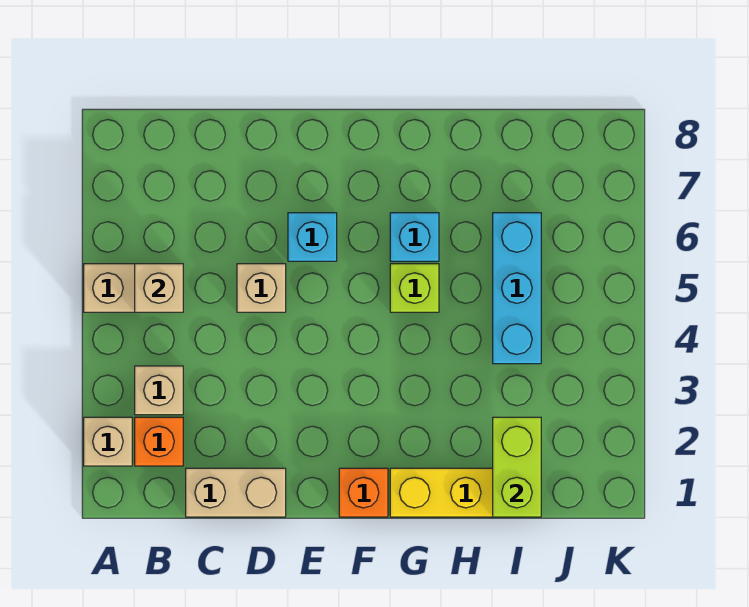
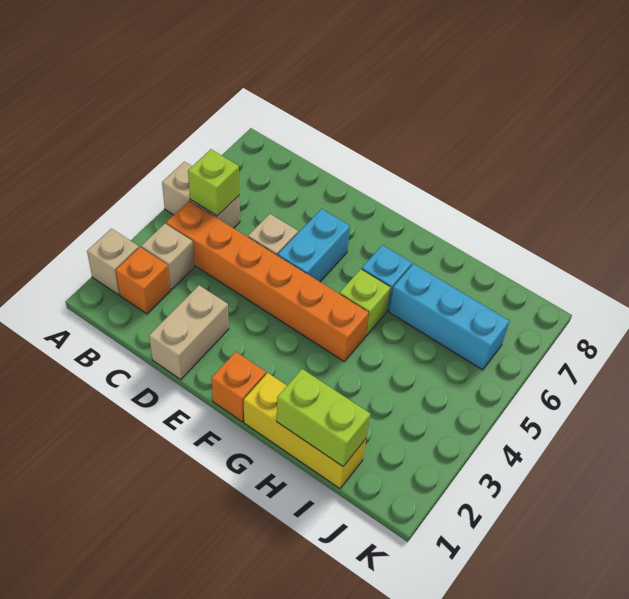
none -> orange brick B4:G4 level 1
tan brick B5 level 2 -> lime brick B5 level 2
tan brick C1:D1 level 1 -> tan brick D1:D2 level 1
cyan brick E6 level 1 -> cyan brick E5:E6 level 1
lime brick I1:I2 level 2 -> lime brick H1:I1 level 2
cyan brick I4:I6 level 1 -> cyan brick H6:J6 level 1

